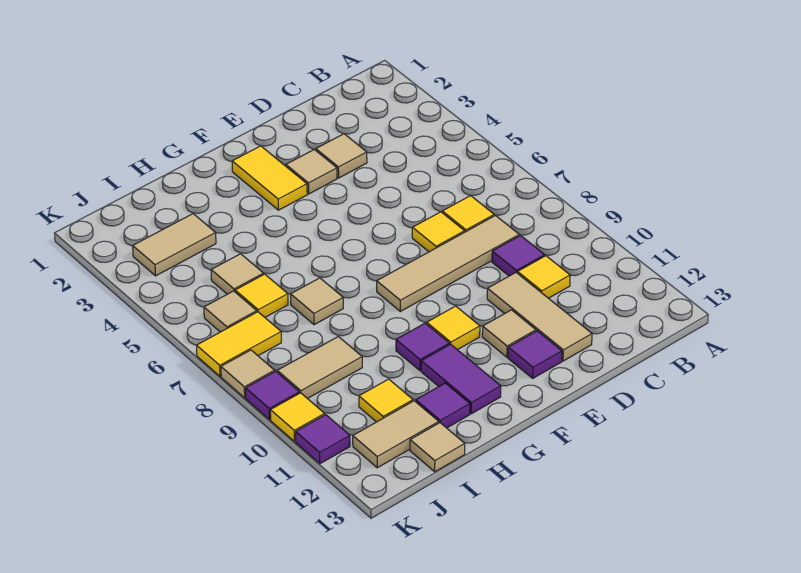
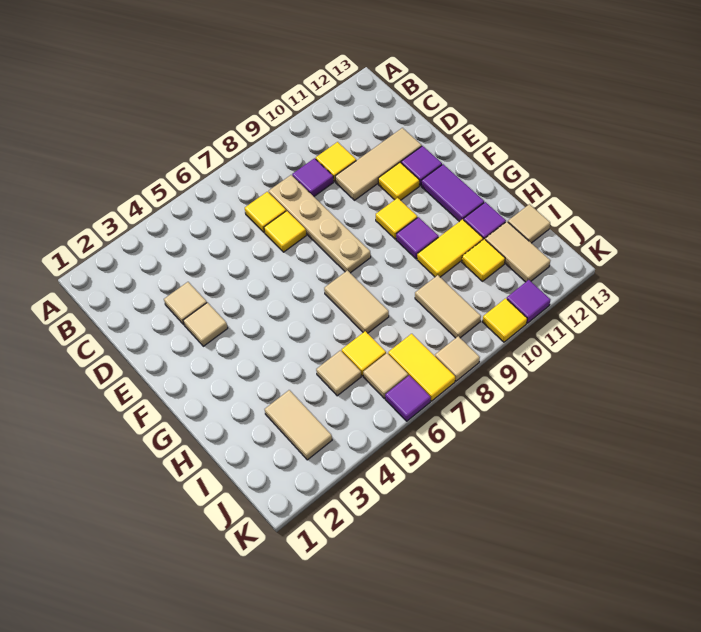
tan tile C8:F8 level 1 -> tan plate C8:F8 level 1
tan tile E11 level 1 -> yellow tile E11 level 1
yellow tile F2:F3 level 1 -> yellow tile H10:H11 level 1
purple tile G11:G12 level 1 -> purple tile F12:G12 level 1
tan tile H7 level 1 -> tan tile G7:H7 level 1
purple tile K9 level 1 -> purple tile K6 level 1

